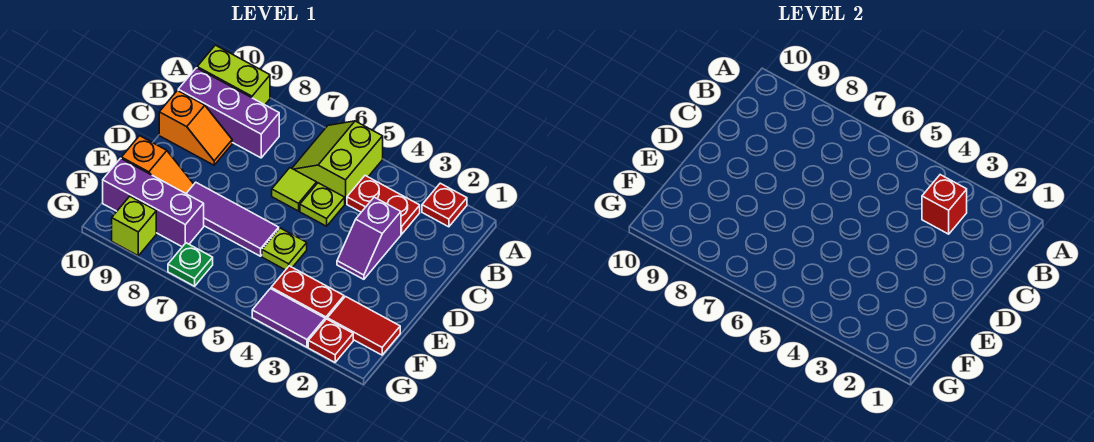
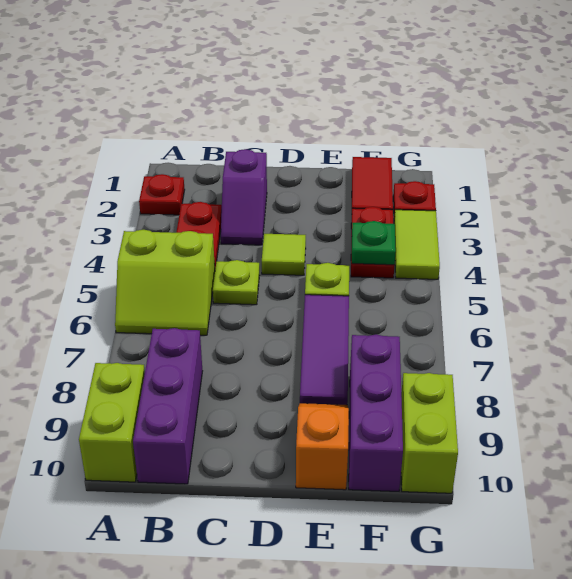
red brick B3 level 2 -> none
purple slope C3:D3 level 1 top C -> purple slope C2:C3 level 1 top 2
lime tile C6 level 1 -> lime tile D4 level 1
orange slope C9:C10 level 1 top 10 -> none
purple tile G3:G4 level 1 -> lime tile G3:G4 level 1
green plate G7 level 1 -> green plate F4 level 2
lime brick G9 level 1 -> lime brick G9:G10 level 1

